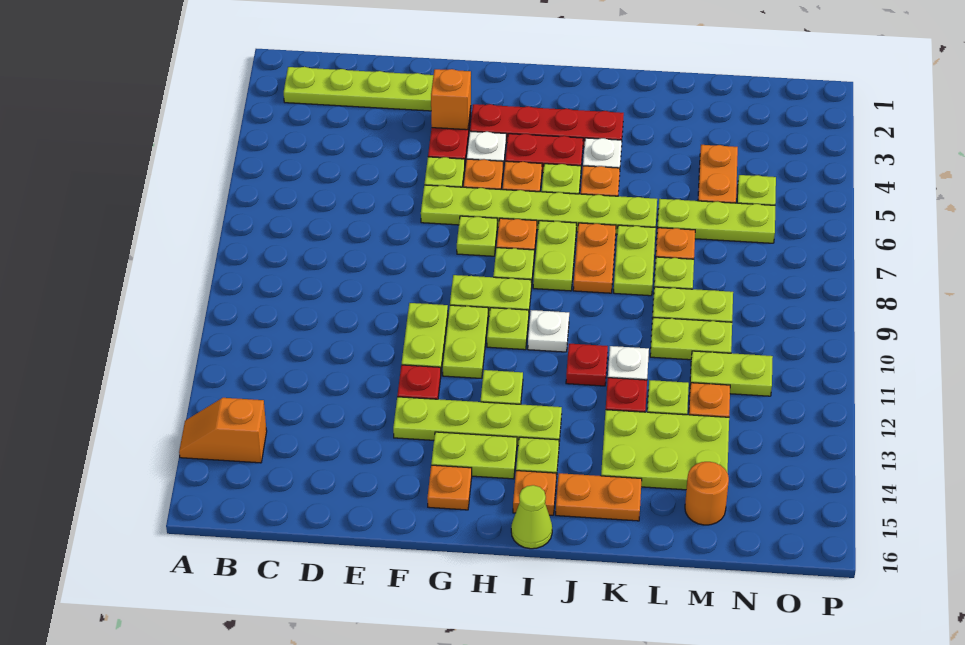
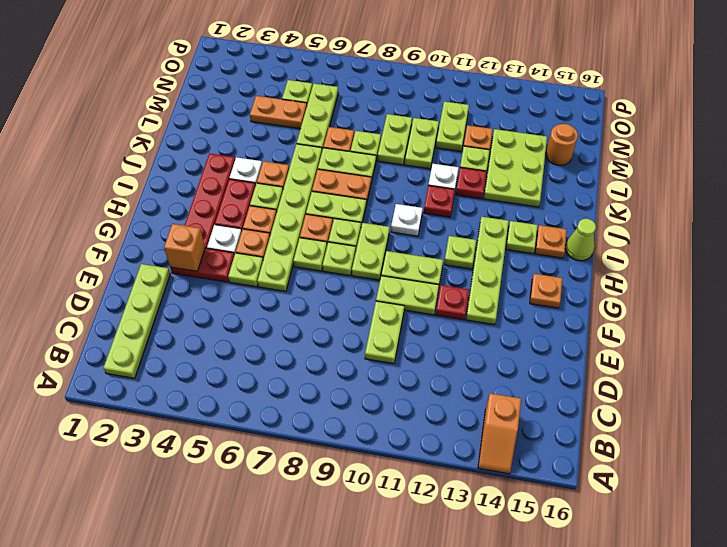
lime plate G14:H14 level 1 -> lime plate D10:E10 level 1
lime plate H10 level 1 -> lime plate G8 level 1
orange plate J15:K15 level 1 -> none

